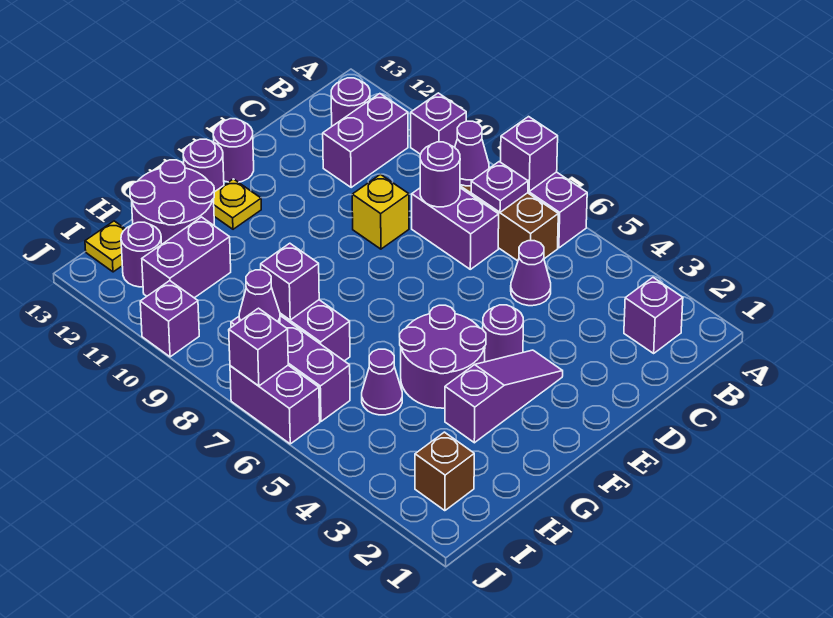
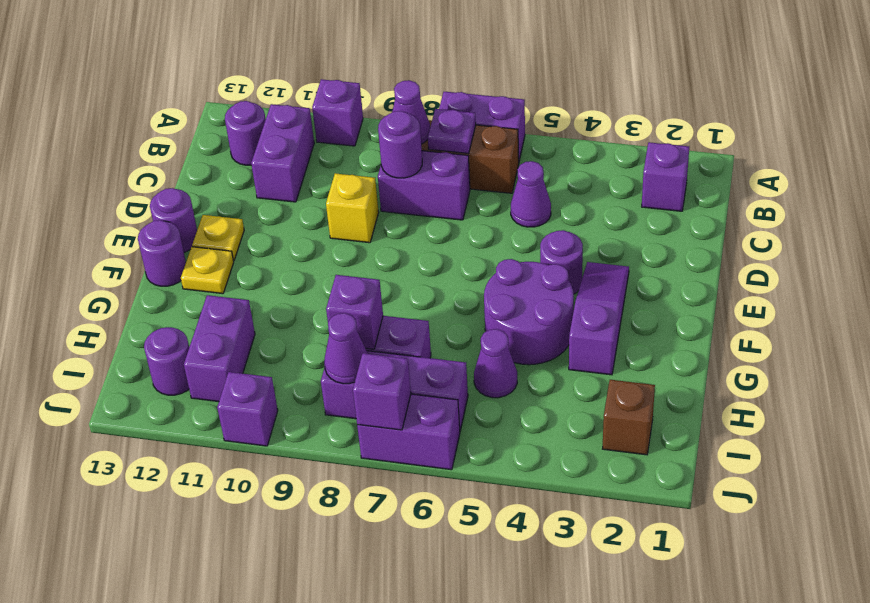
purple brick A7 level 2 -> none
purple round brick G12:H13 level 1 -> none
yellow plate I13 level 1 -> yellow plate E12 level 1

